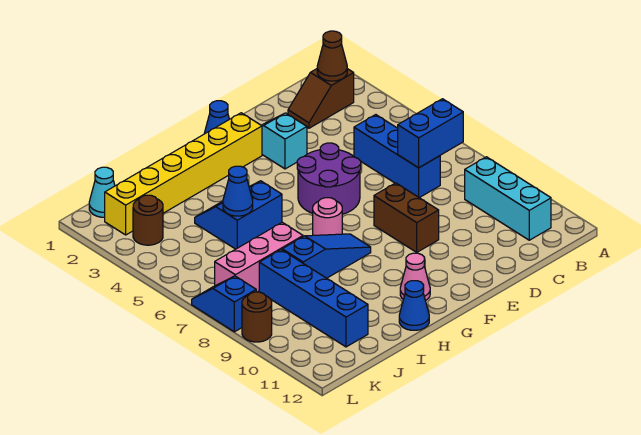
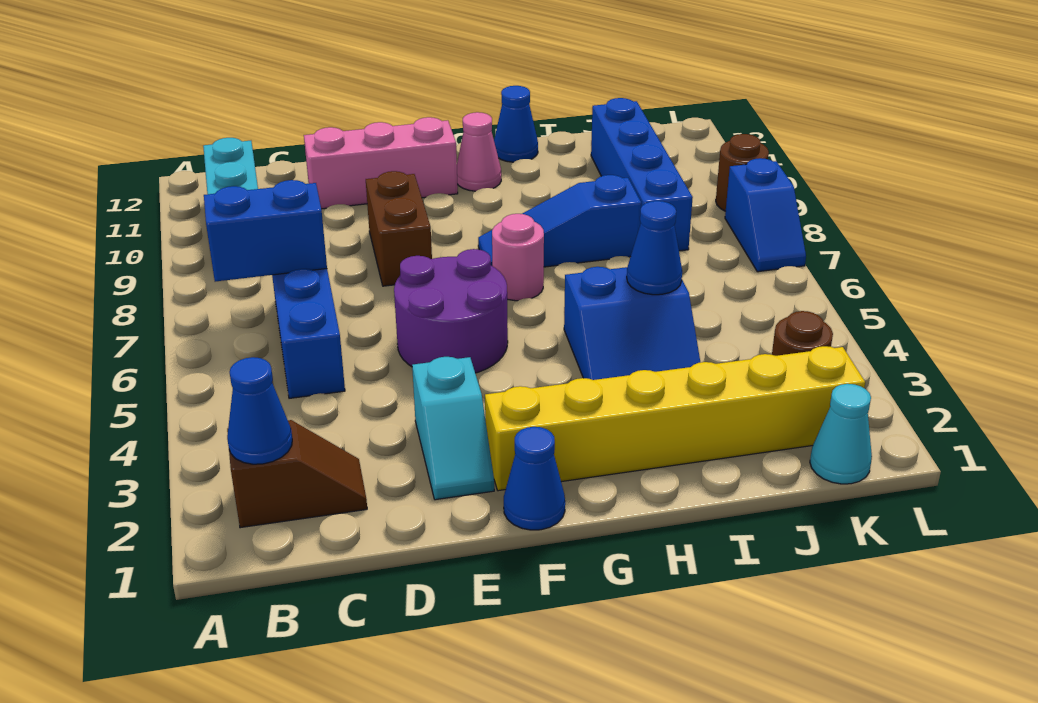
brown cone B2 level 2 -> blue cone B2 level 2
pink brick I7:K7 level 1 -> pink brick D11:F11 level 1

